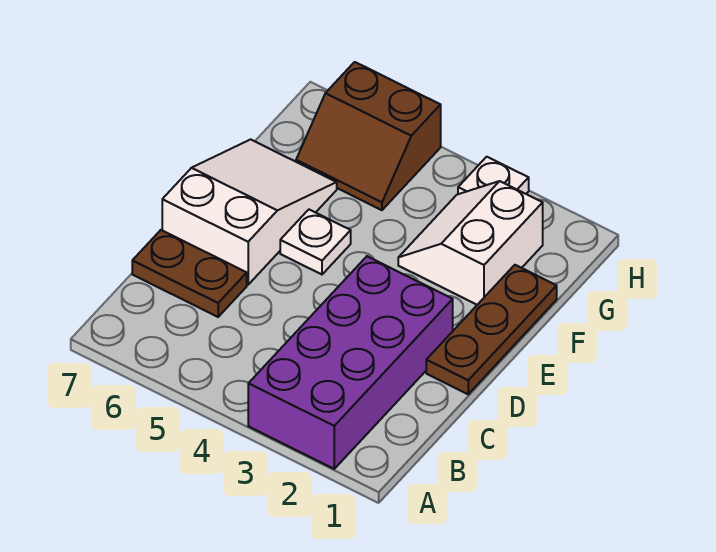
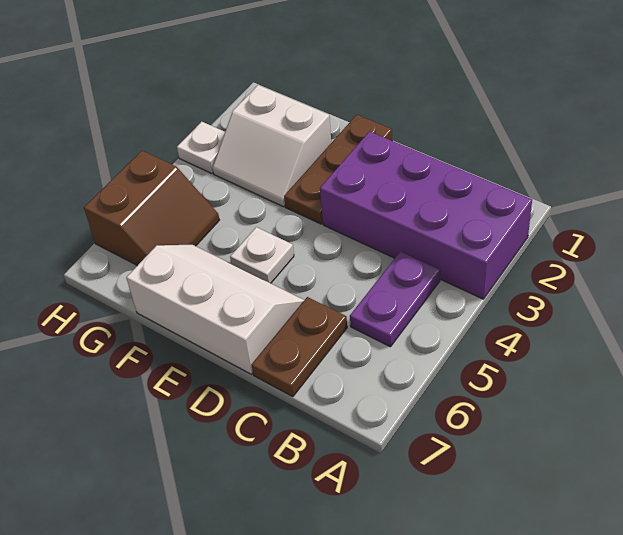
none -> purple plate B4:B5 level 1
brown plate D1:F1 level 1 -> brown plate E1:E3 level 1
white slope D6:F7 level 1 top D -> white slope D6:F7 level 1 top 7

